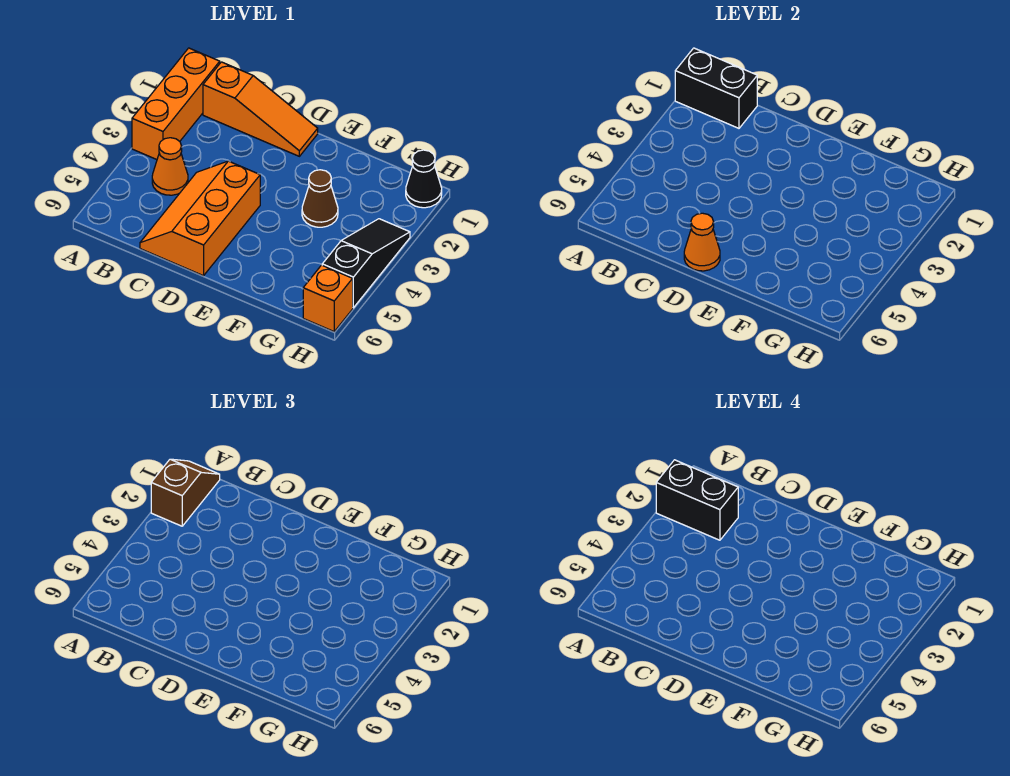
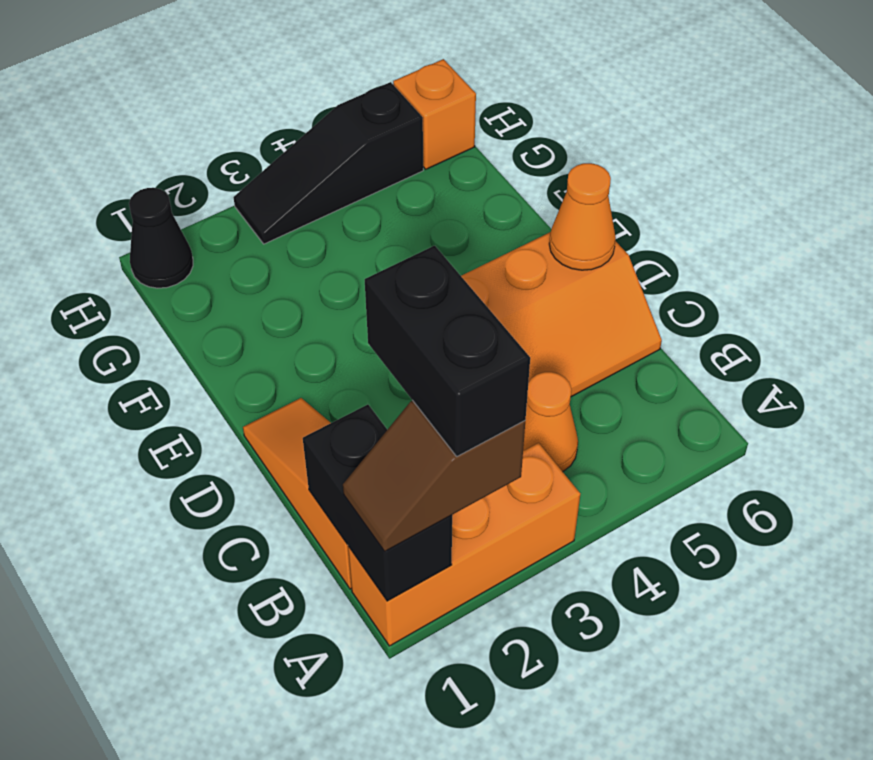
brown cone F3 level 1 -> none

